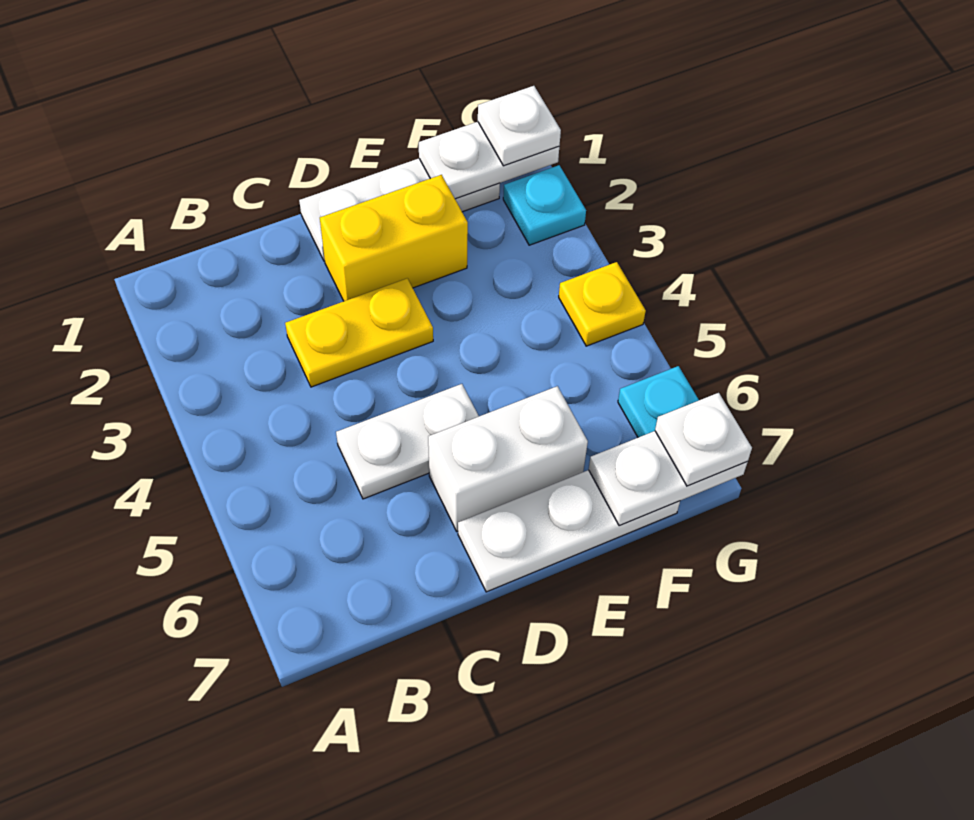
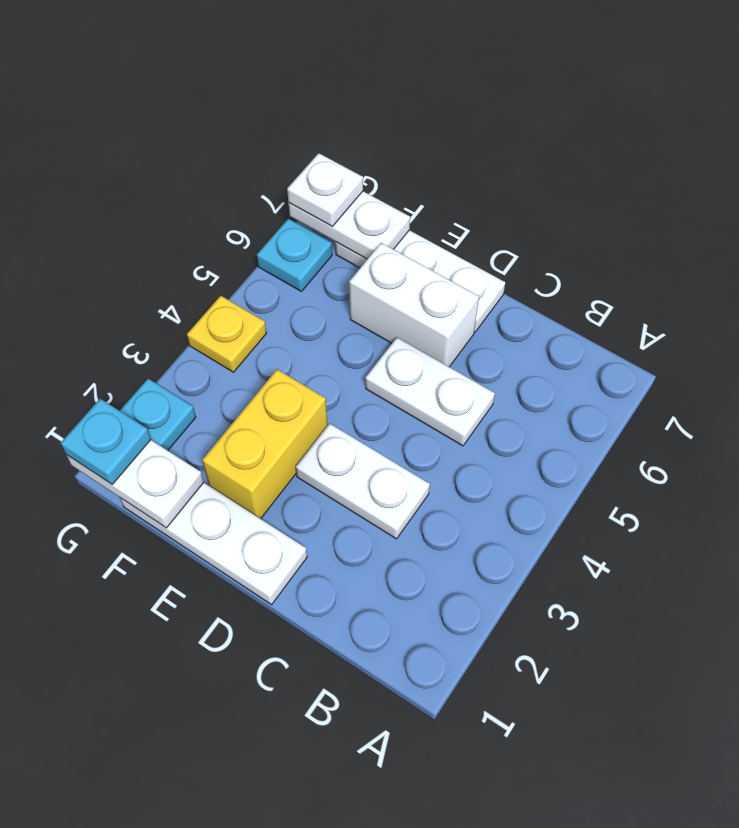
yellow plate C3:D3 level 1 -> white plate C3:D3 level 1
yellow brick D2:E2 level 1 -> yellow brick E2:E3 level 1
white plate G1 level 3 -> cyan plate G1 level 3

